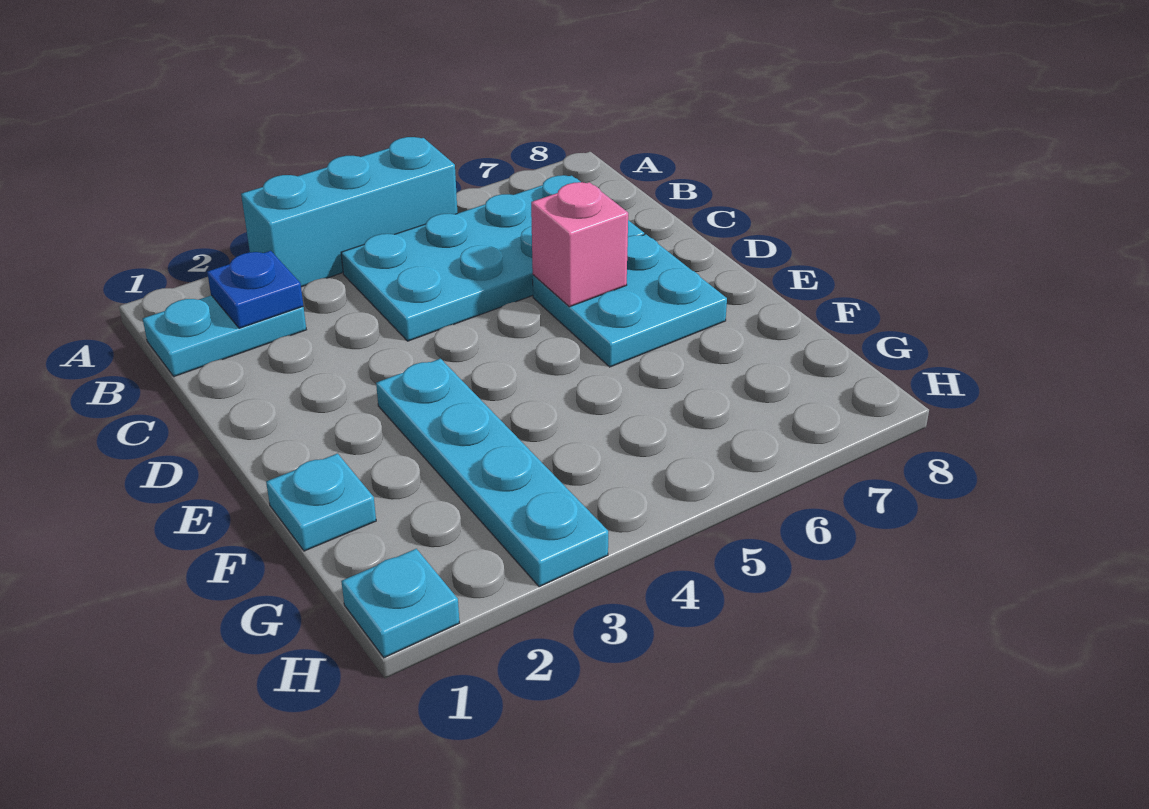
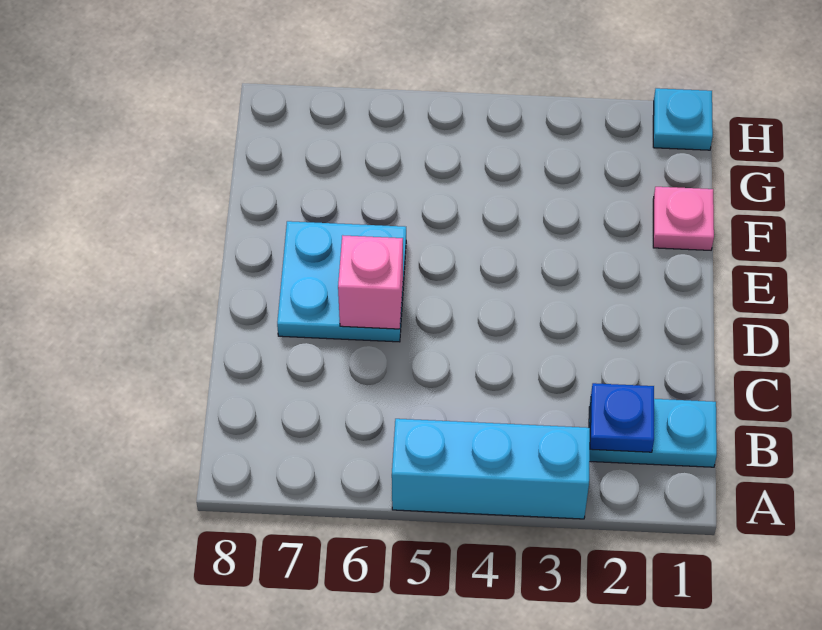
cyan plate B4:C7 level 1 -> none
cyan plate E3:H3 level 1 -> none
cyan plate F1 level 1 -> pink plate F1 level 1

